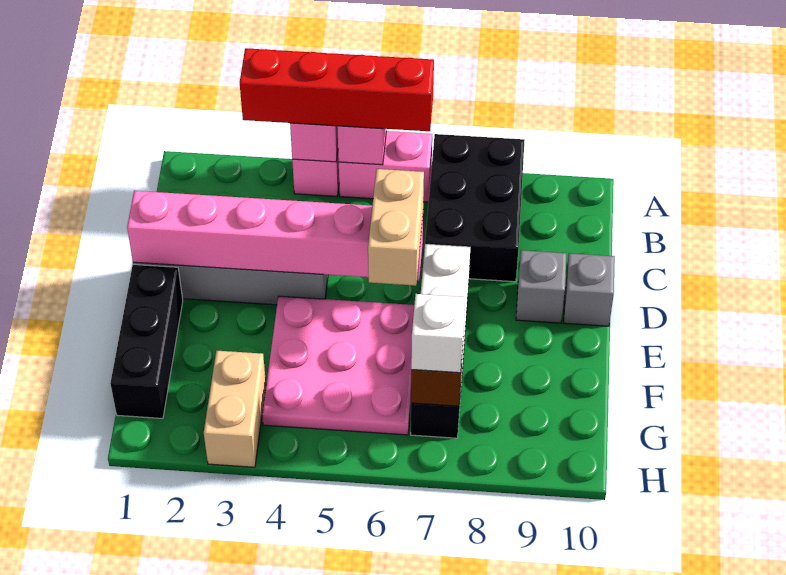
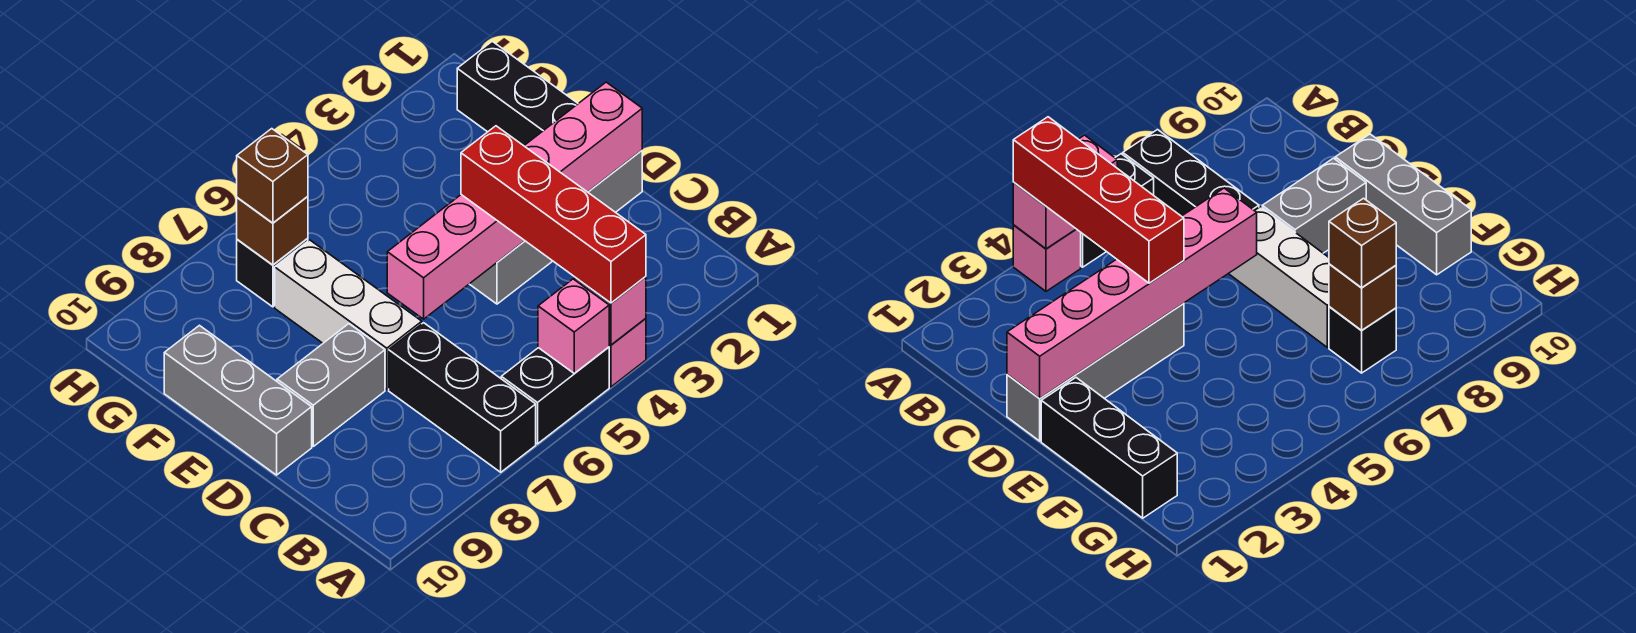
red brick A3:A6 level 3 -> red brick A4:D4 level 3
pink brick A5:A6 level 1 -> black brick A5:A6 level 1
black brick A7:C8 level 1 -> black brick A7:C7 level 1
tan brick D6:E6 level 3 -> none
grey brick D9 level 1 -> grey brick D8:D9 level 1
grey brick D10 level 1 -> grey brick D10:F10 level 1
pink plate E4:G6 level 1 -> none
tan brick G3:H3 level 1 -> none
white brick G7 level 3 -> brown brick G7 level 3

